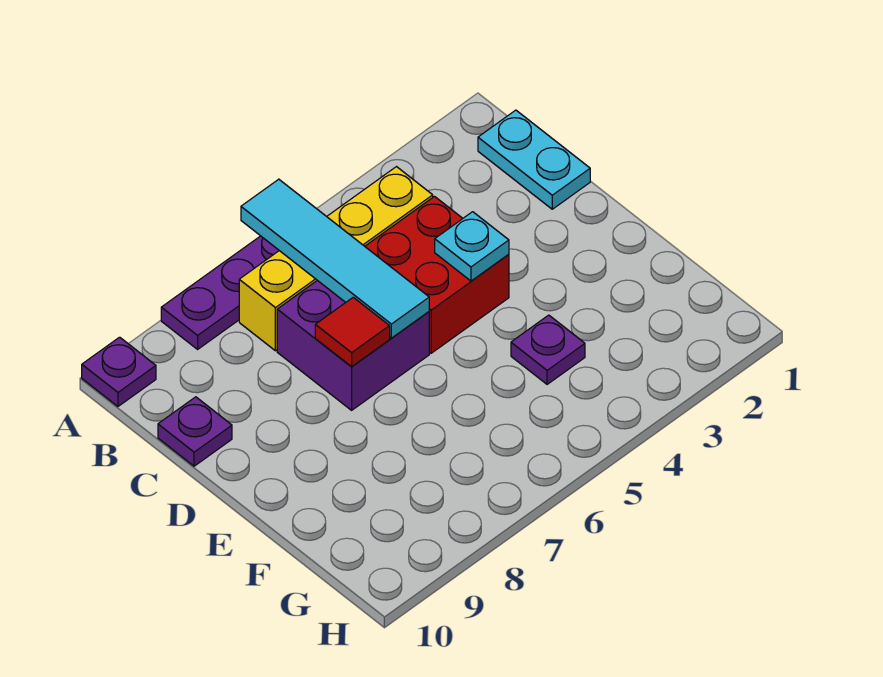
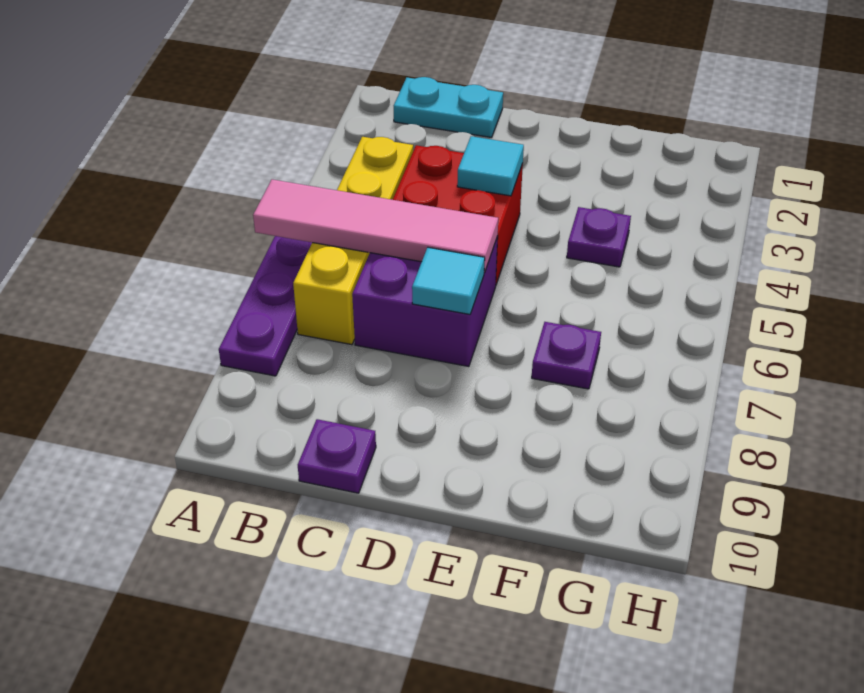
cyan tile A6:D6 level 2 -> pink tile A6:D6 level 2
purple plate A10 level 1 -> purple plate F7 level 1
cyan plate D4 level 2 -> cyan tile D4 level 2
red tile D7 level 2 -> cyan tile D7 level 2

